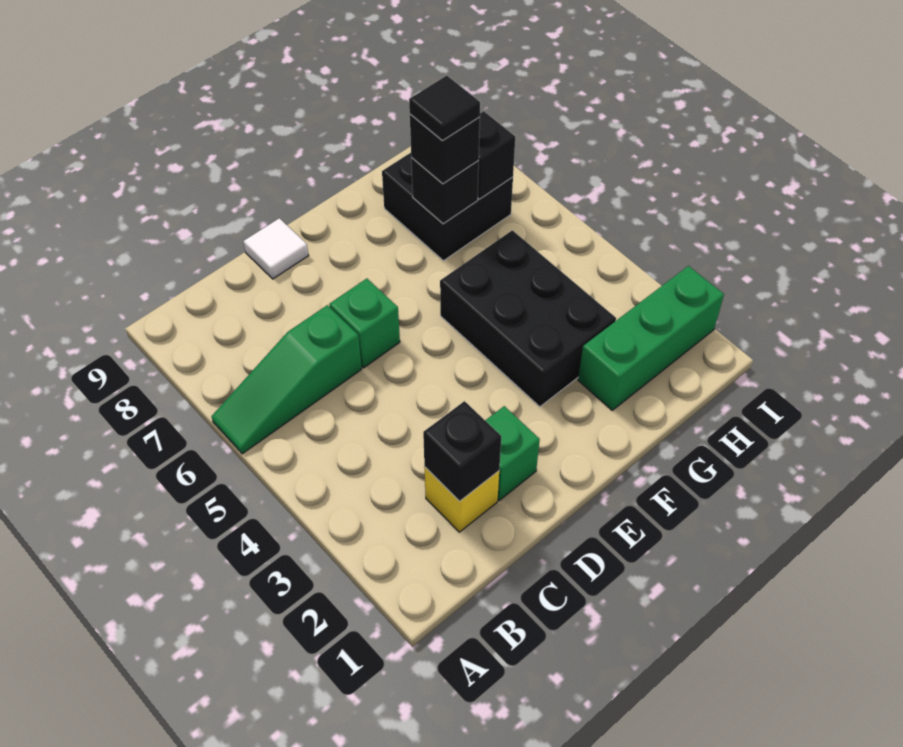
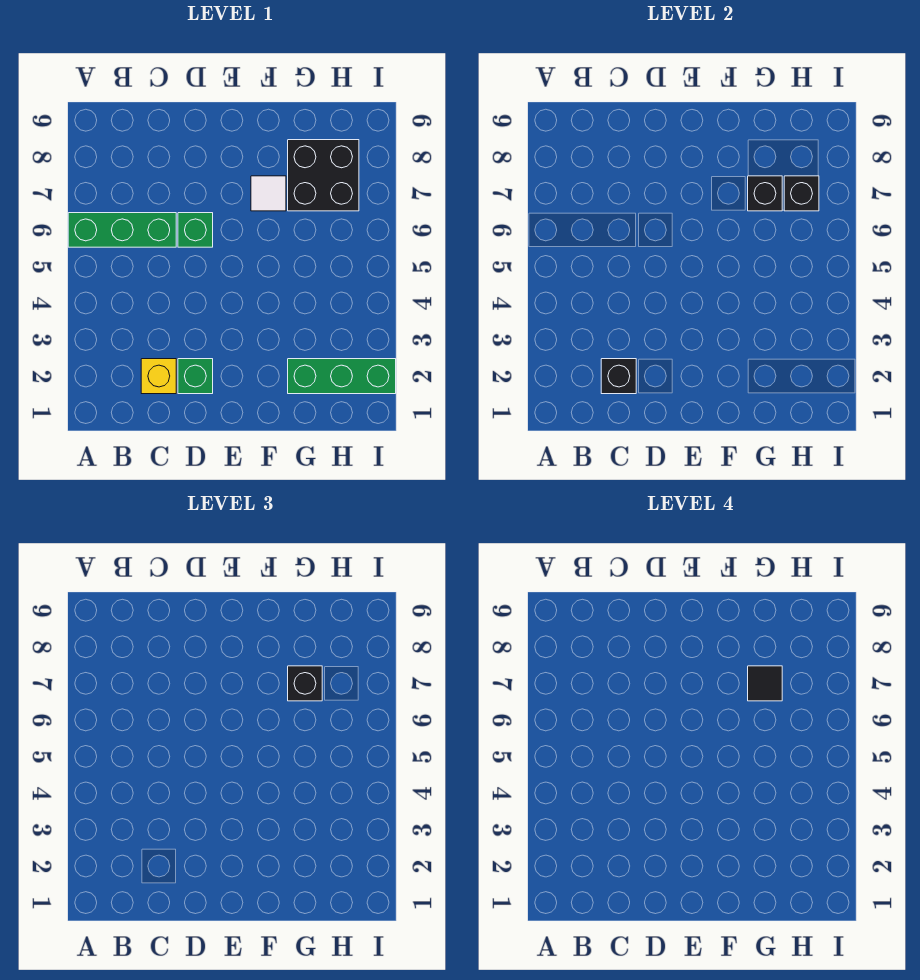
green slope A6:C6 level 1 top C -> green brick A6:C6 level 1
white tile D9 level 1 -> white tile F7 level 1
black brick F3:G5 level 1 -> none

